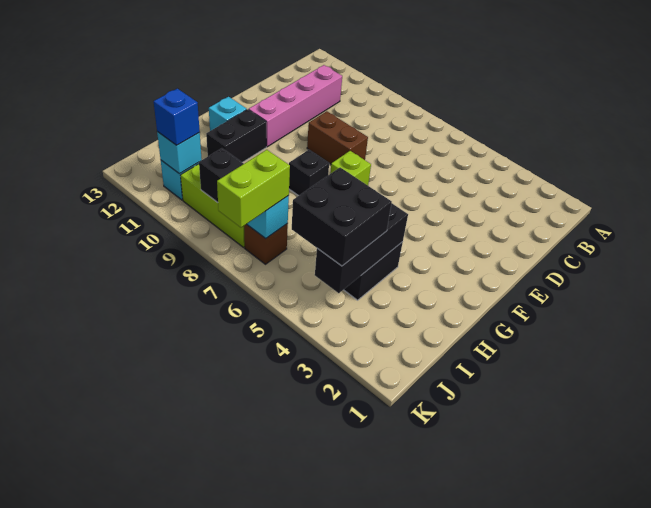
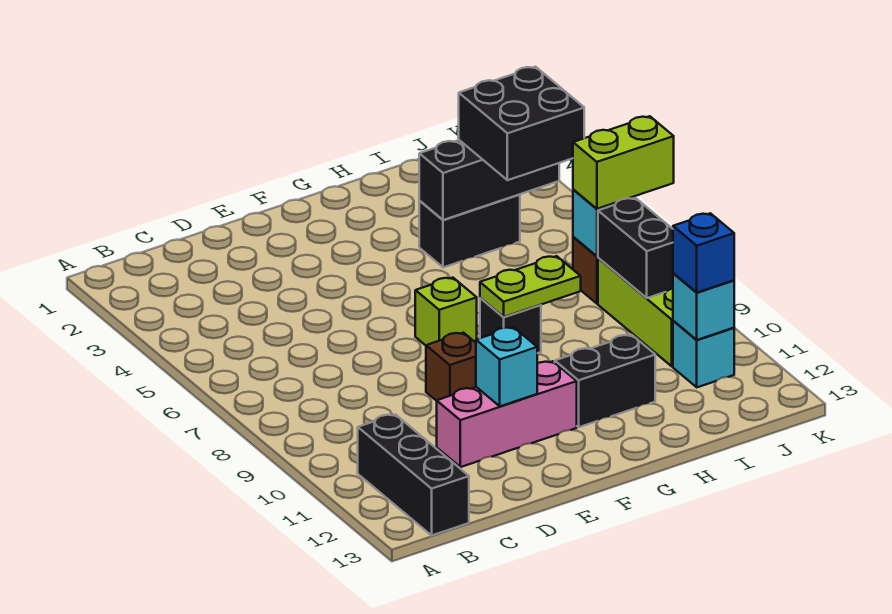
none -> black brick B11:B13 level 1
pink brick C11:F11 level 1 -> pink brick D11:F11 level 1
brown brick E8:E9 level 1 -> brown brick E9 level 1
none -> lime plate G8:H8 level 2
cyan brick G12 level 1 -> cyan brick E11 level 2

